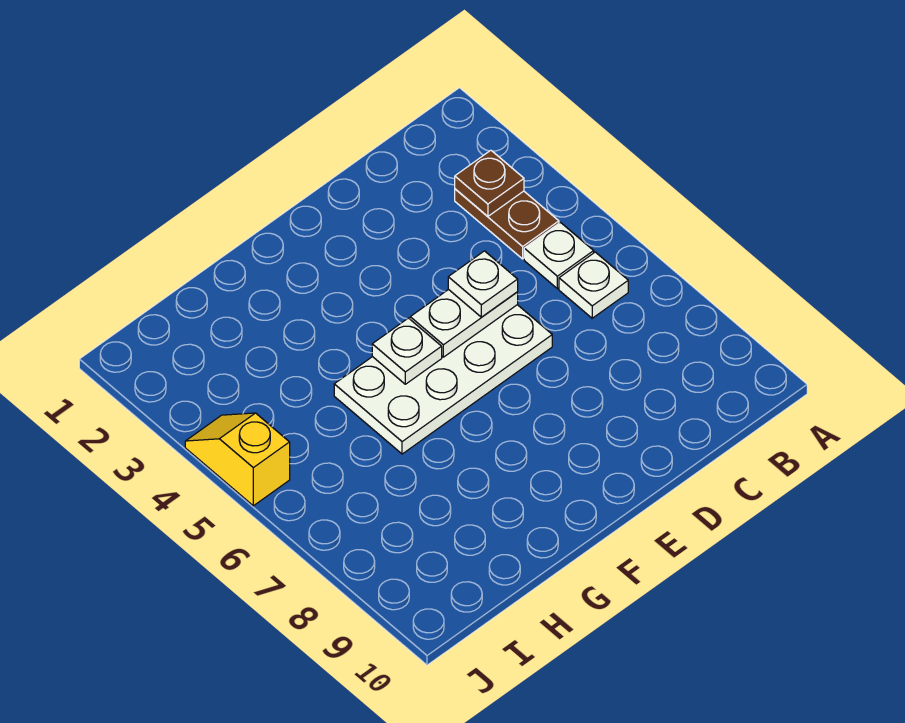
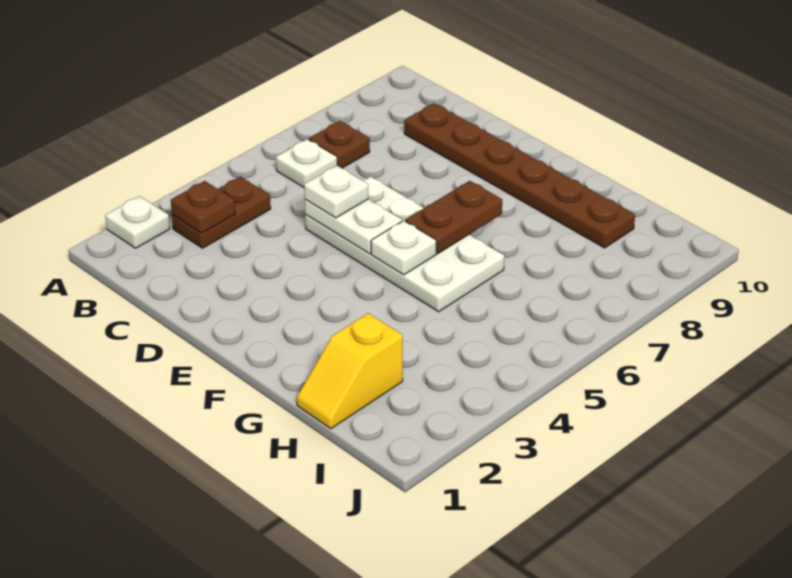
white plate B5 level 1 -> white plate A2 level 1
none -> brown plate B7 level 1
none -> brown plate C9:H9 level 1
none -> brown plate F6:F7 level 2
yellow slope J4:J5 level 1 top 5 -> yellow slope H1:H2 level 1 top 2

